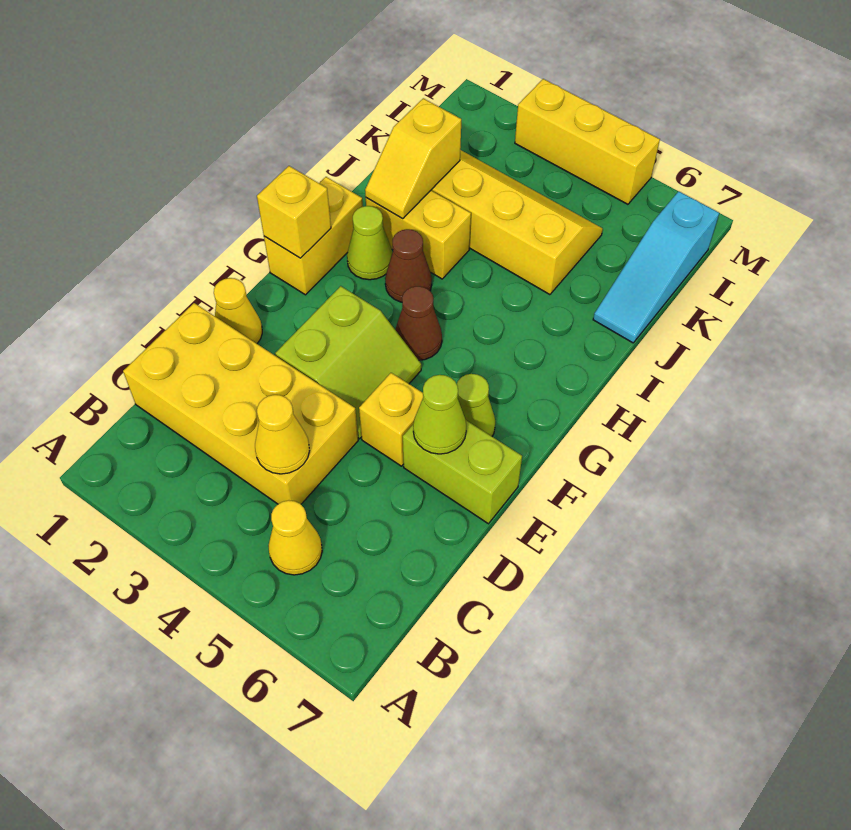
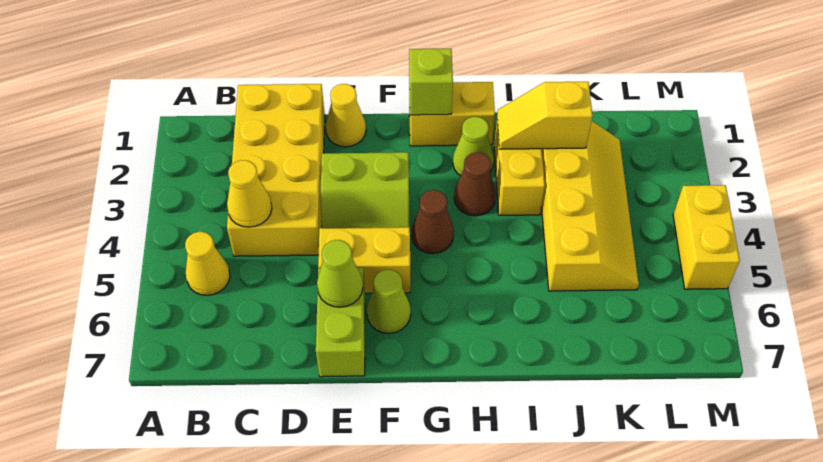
yellow brick E5 level 1 -> yellow brick E5:F5 level 1
yellow brick G1 level 2 -> lime brick G1 level 2
cyan slope J7:L7 level 1 top L -> none
yellow brick M3:M5 level 1 -> yellow brick M4:M5 level 1

